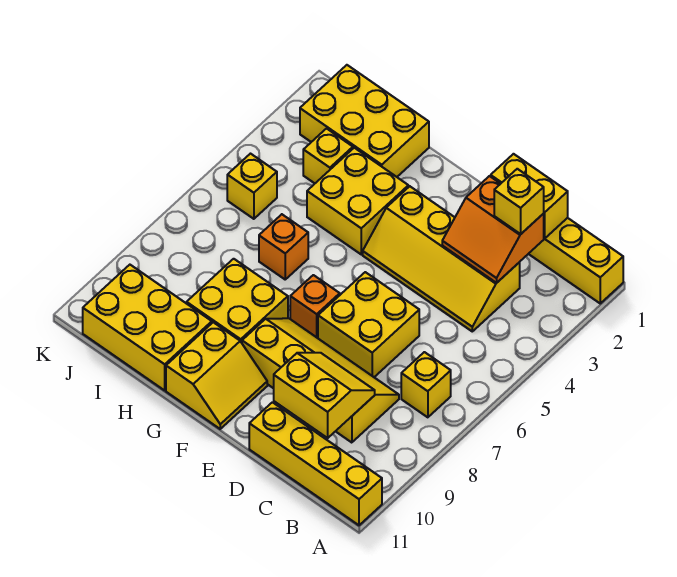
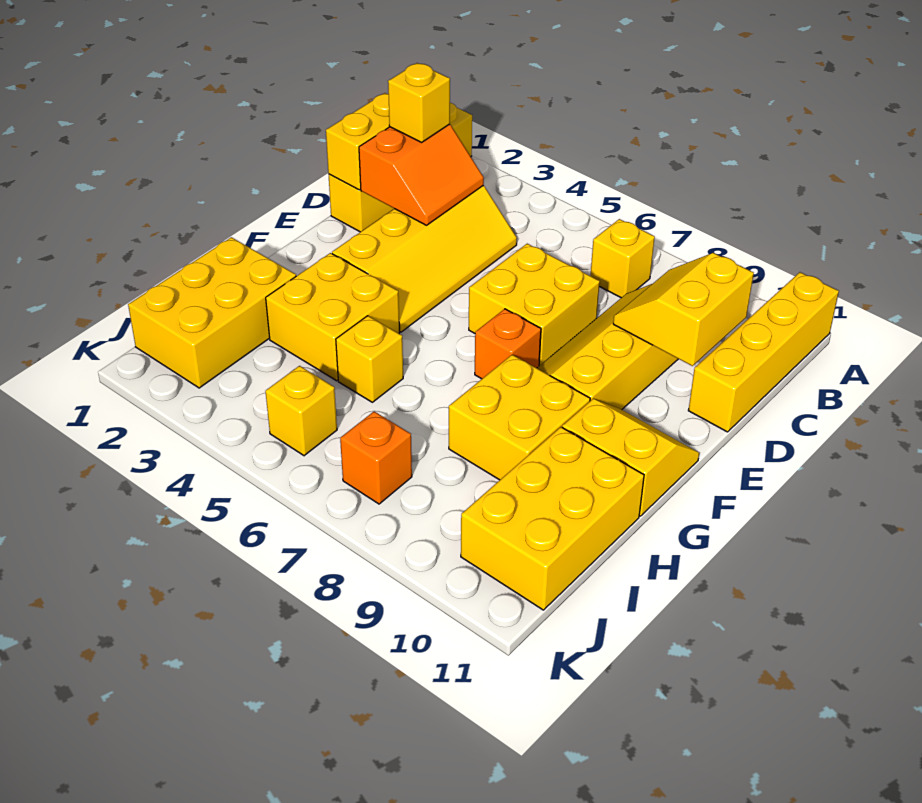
orange brick H6 level 1 -> orange brick J7 level 1
yellow brick I3 level 1 -> yellow brick H5 level 1

